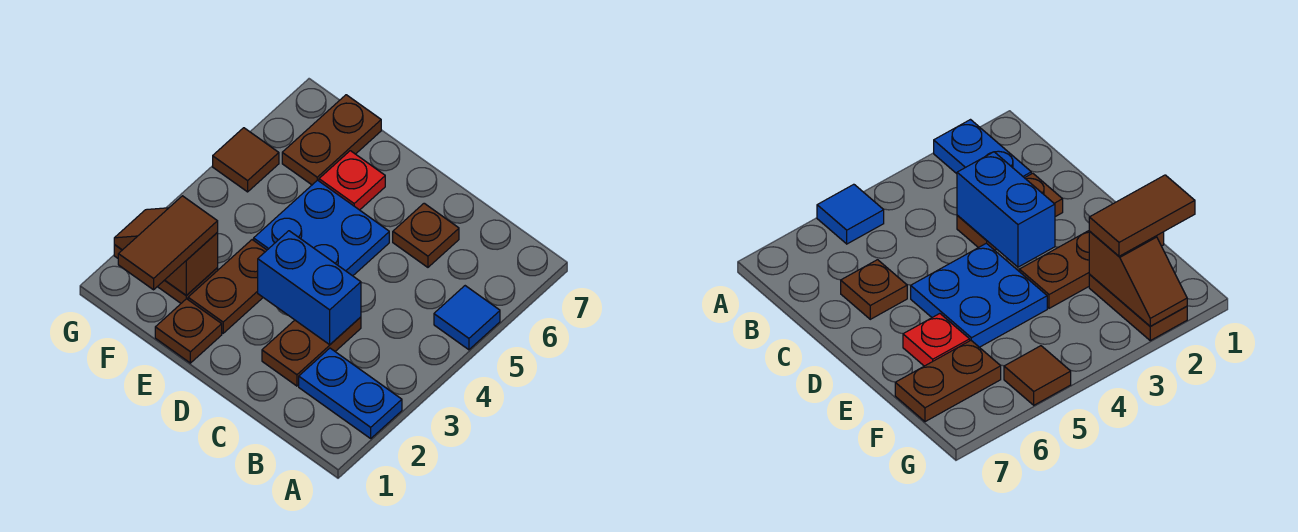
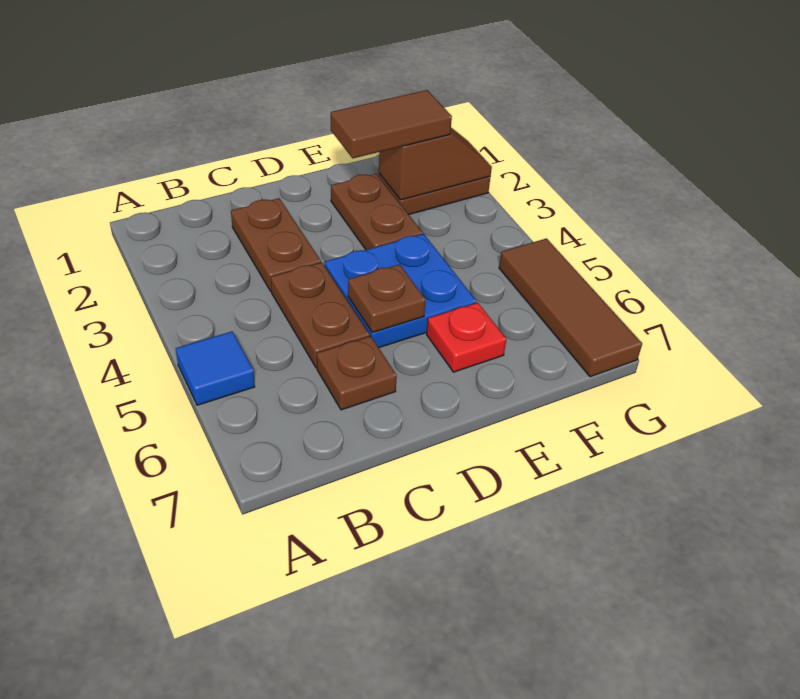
blue plate A2:B2 level 1 -> none
blue brick C3:D3 level 2 -> none
brown plate E1 level 1 -> brown plate D5 level 2
brown tile F1:F2 level 3 -> brown tile E2:F2 level 3
brown plate F6:F7 level 1 -> brown plate C4:C5 level 1
brown tile G5 level 1 -> brown tile G5:G7 level 1

